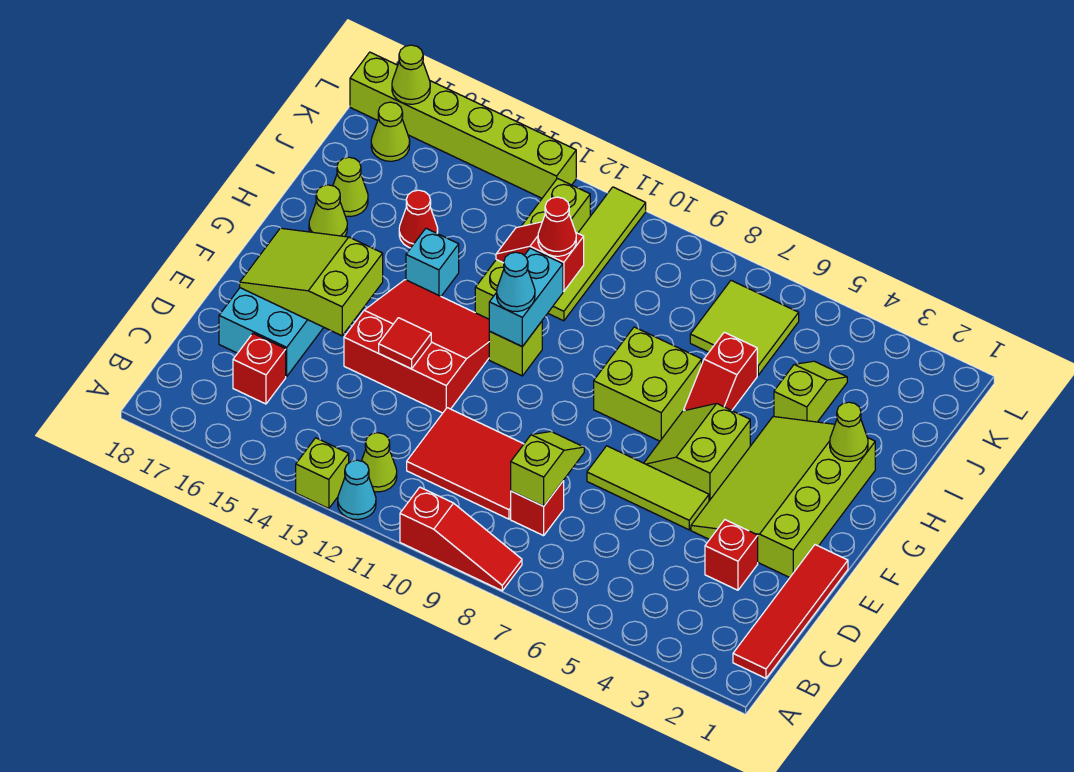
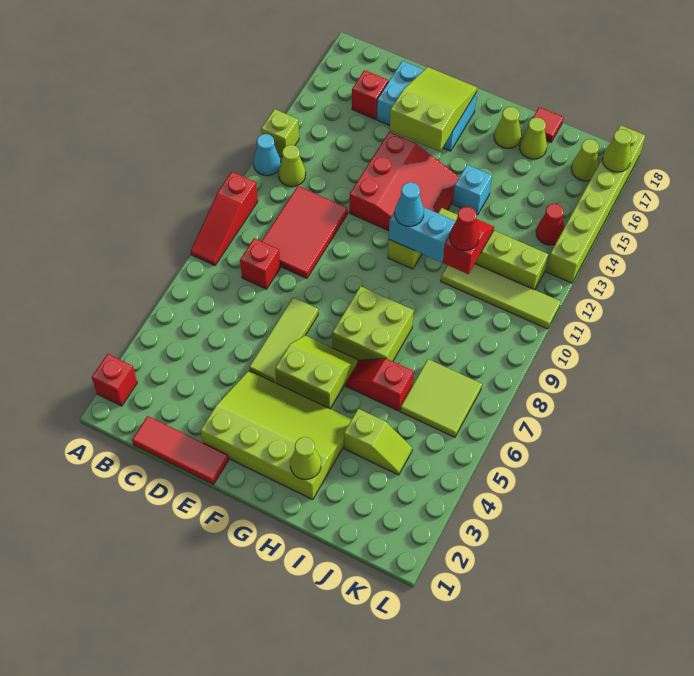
red tile B1:E1 level 1 -> red tile C1:E1 level 1
lime slope C8:D8 level 2 top C -> none
red brick D3 level 1 -> red brick A2 level 1
red tile E13 level 2 -> red tile I18 level 1
red cone I15 level 1 -> red cone K14 level 1

